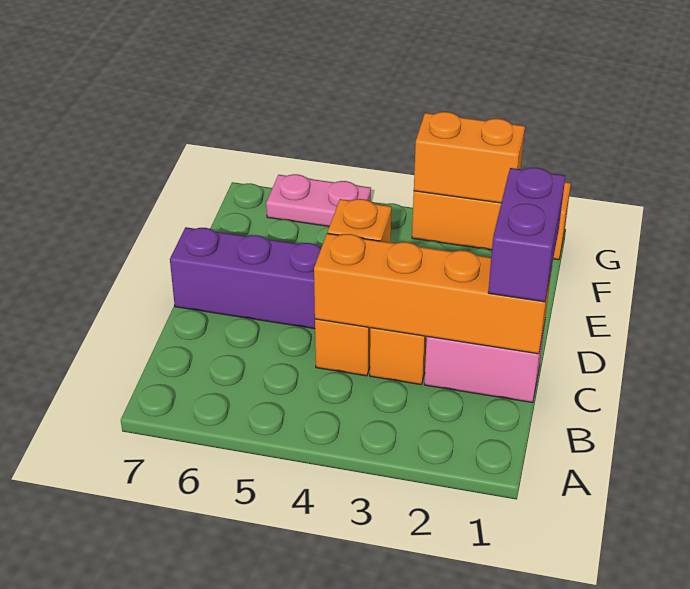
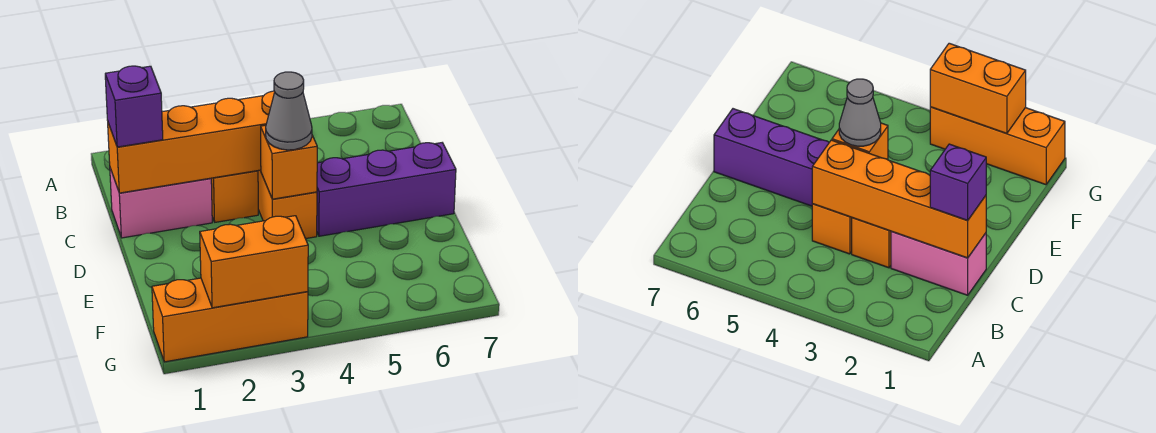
purple brick C1:D1 level 3 -> purple brick C1 level 3
none -> grey cone D4 level 3
pink plate G5:G6 level 1 -> none

